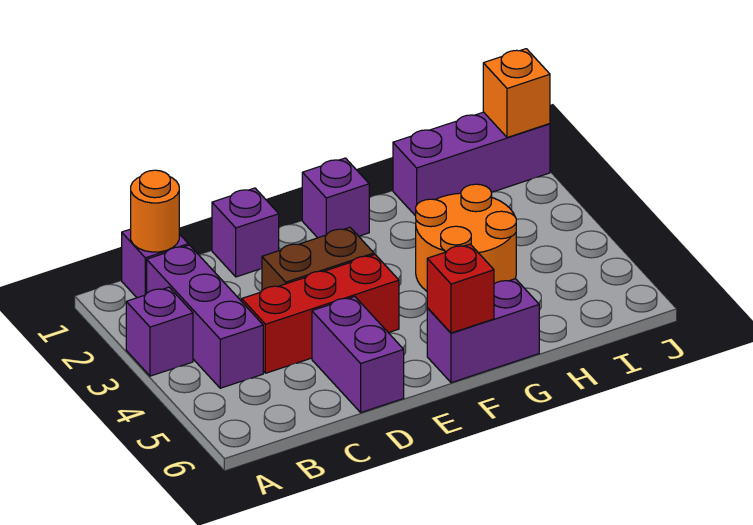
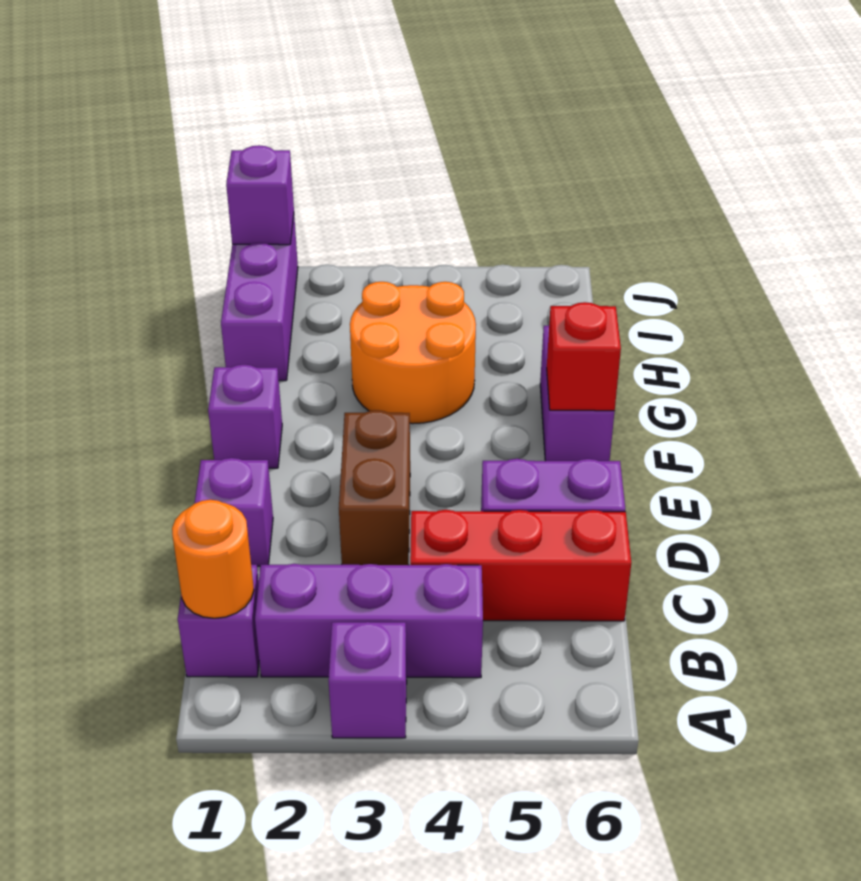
red brick C4:E4 level 1 -> red brick C4:C6 level 1
orange brick J1 level 2 -> purple brick J1 level 2

